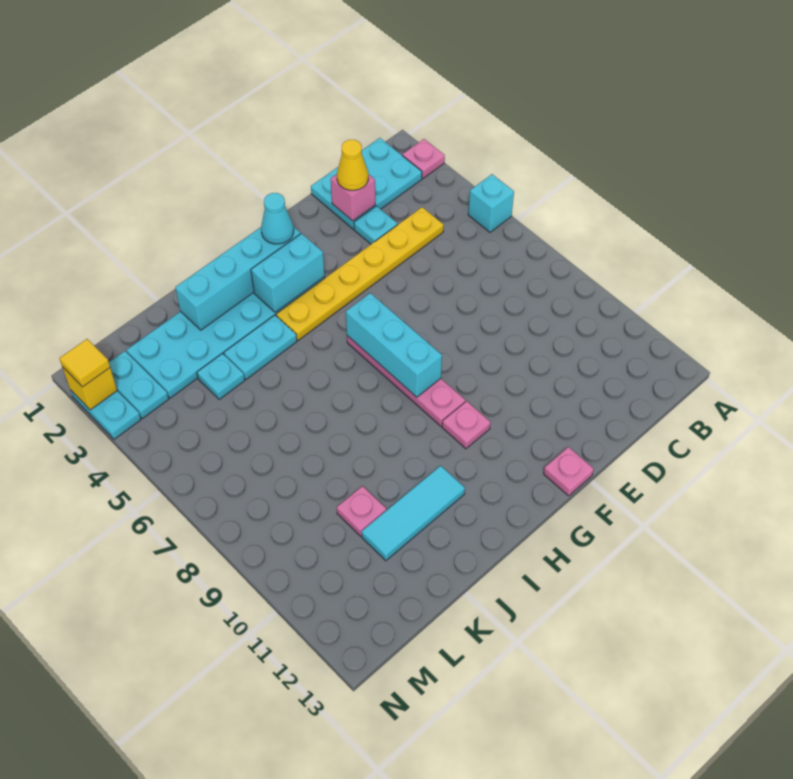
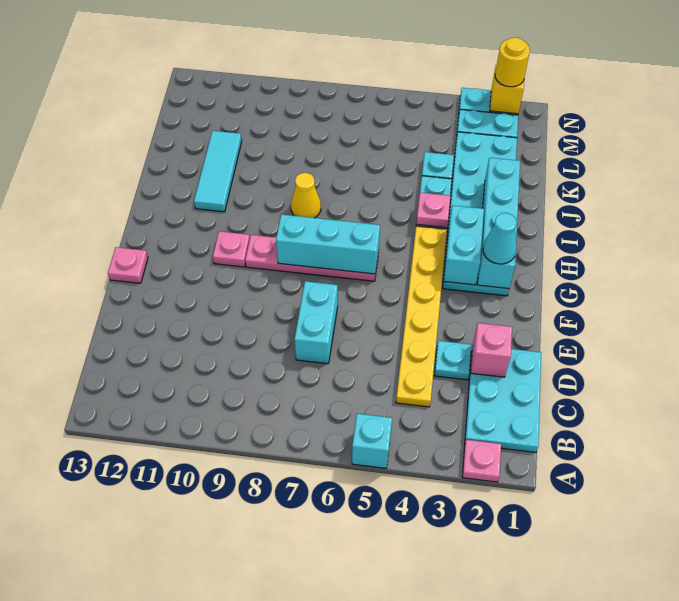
yellow cone D2 level 3 -> yellow cone I8 level 1
none -> cyan brick D7:E7 level 1
pink plate K10 level 1 -> pink plate I4 level 2
yellow tile N2 level 3 -> yellow round brick N2 level 3

